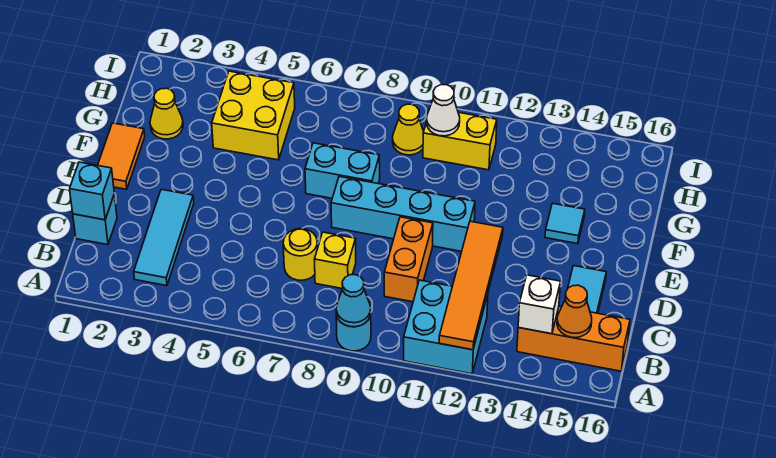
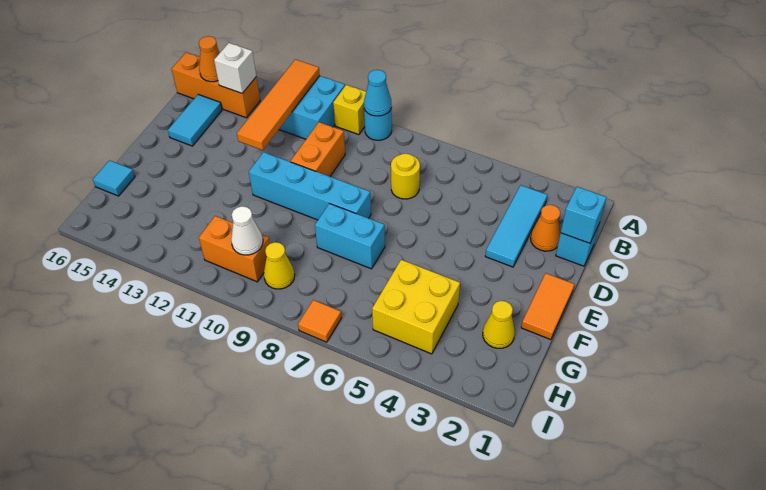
none -> orange cone C2 level 1
yellow brick C8 level 1 -> yellow brick A10 level 1
cyan tile F14 level 1 -> cyan tile G16 level 1
yellow brick H10:H11 level 1 -> orange brick H10:H11 level 1
none -> orange tile I7 level 1

